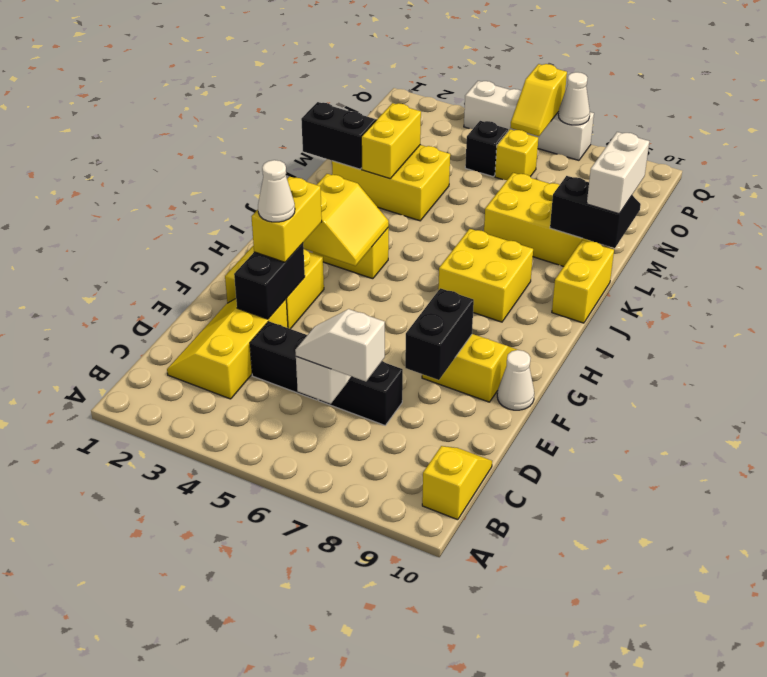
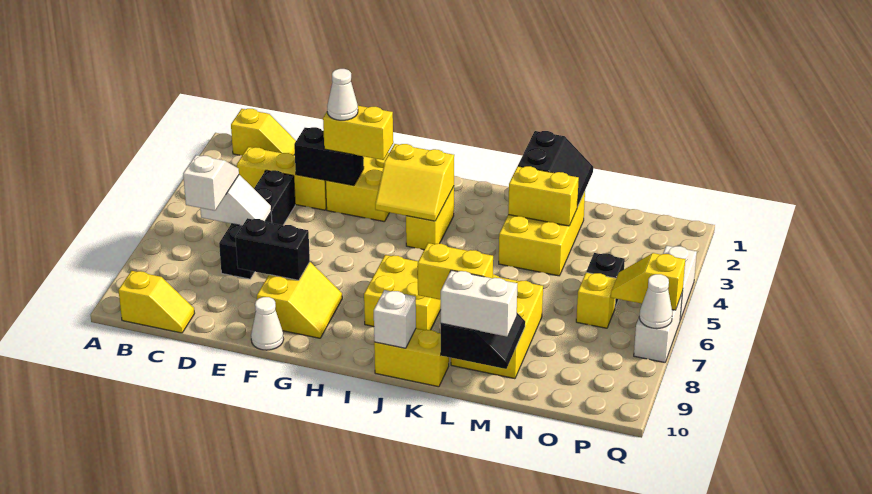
none -> yellow slope B1:C1 level 1 top B
none -> white brick J10 level 2
none -> yellow brick K9:L9 level 3

